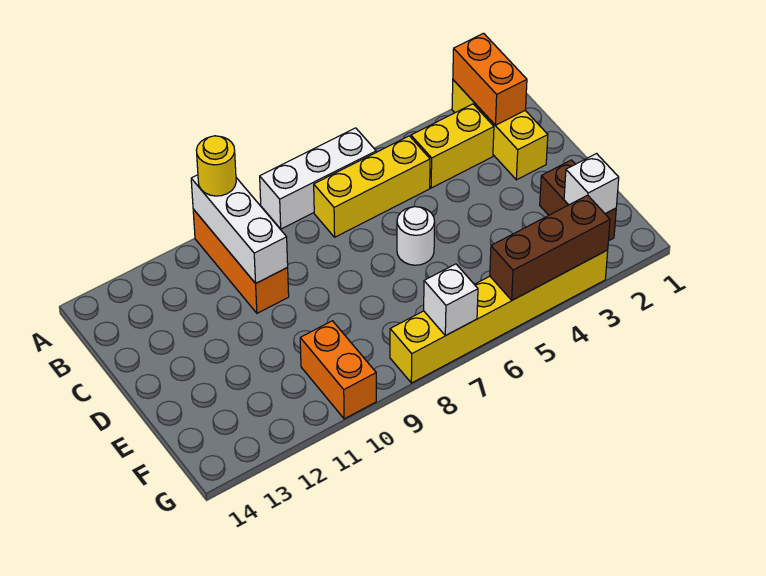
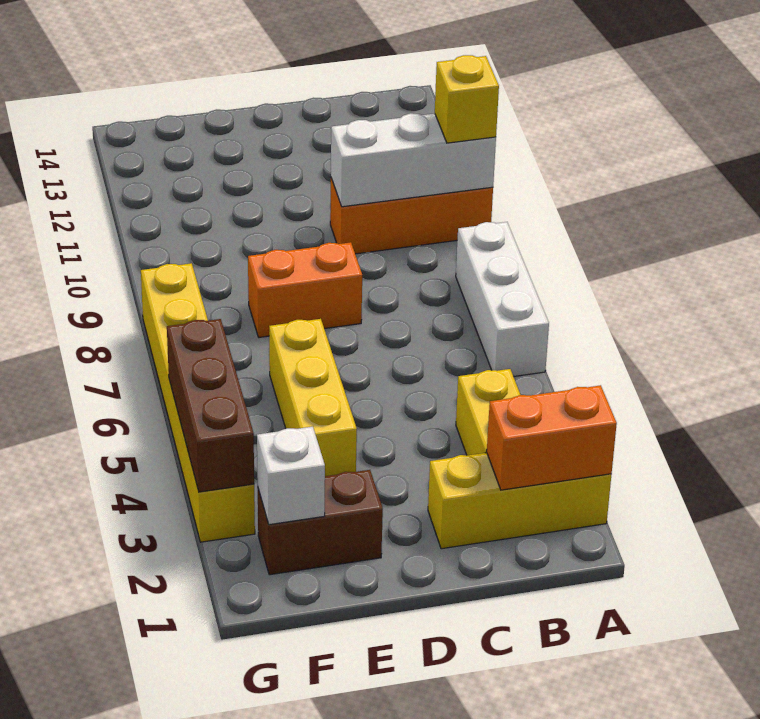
yellow round brick A10 level 3 -> yellow brick A10 level 3
yellow brick B5:B7 level 1 -> yellow brick E4:E6 level 1
white round brick D6 level 1 -> none
orange brick F10:G10 level 1 -> orange brick D8:E8 level 1
white brick G7 level 2 -> none

